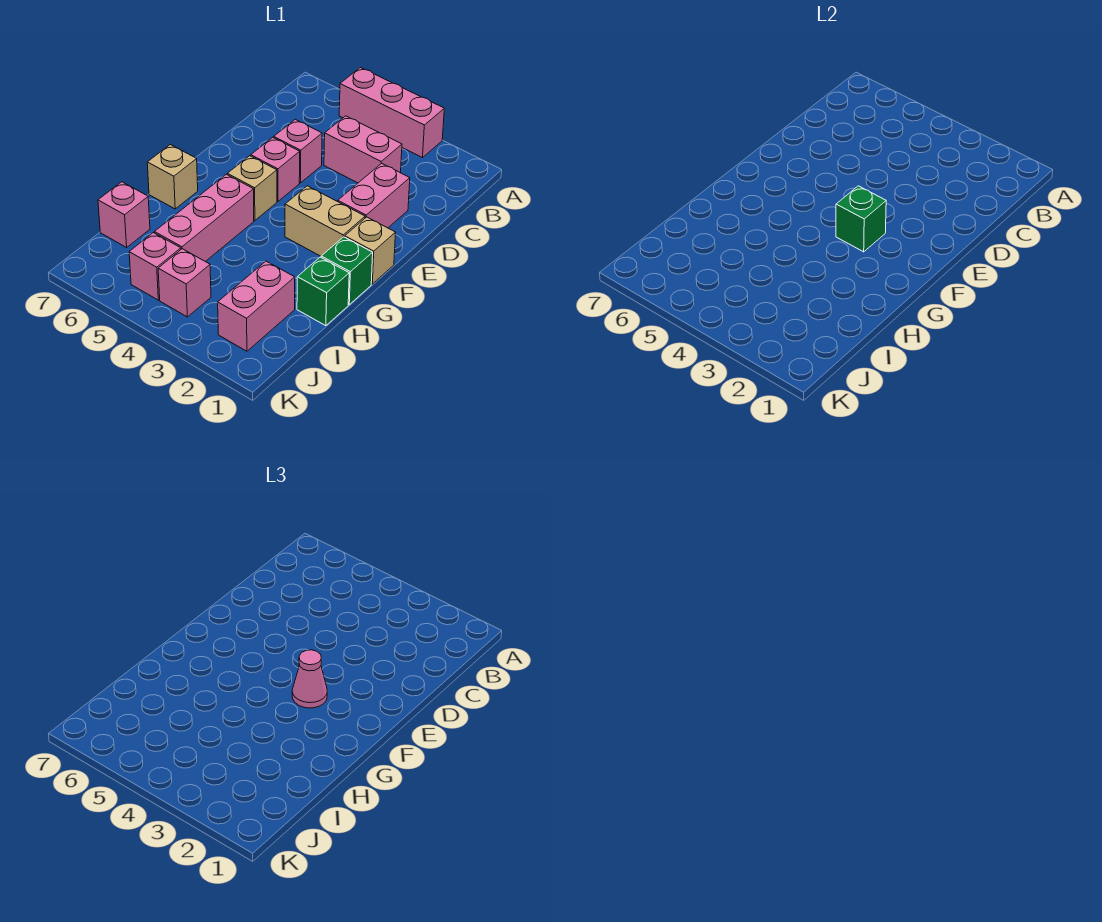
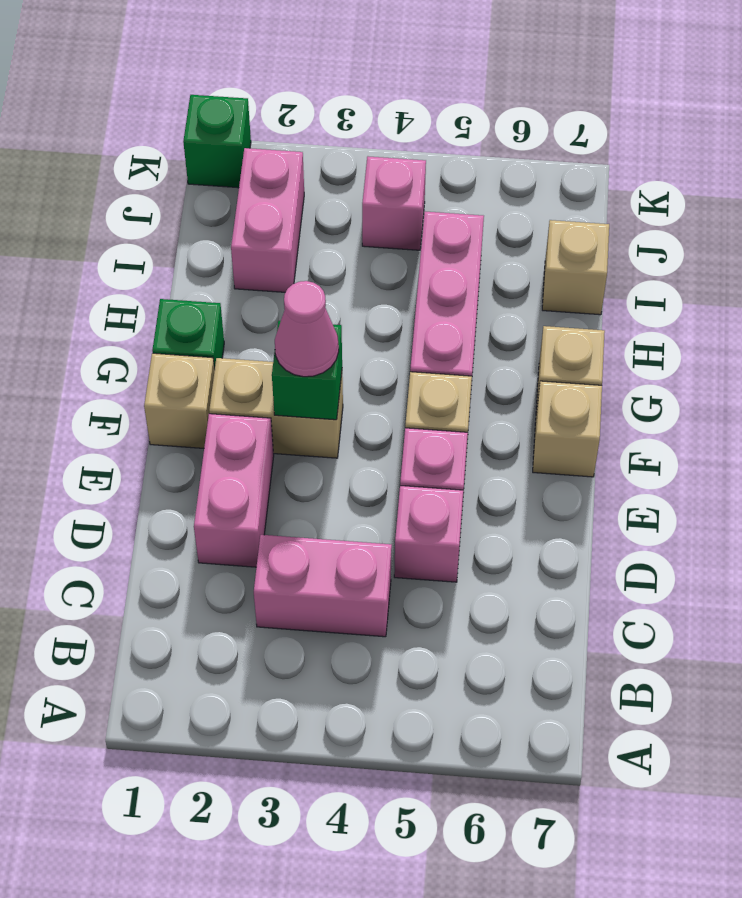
pink brick A3:A5 level 1 -> none
none -> tan brick F7 level 1
green brick H1 level 1 -> green brick K1 level 1
pink brick I7 level 1 -> tan brick I7 level 1
pink brick J5 level 1 -> none

